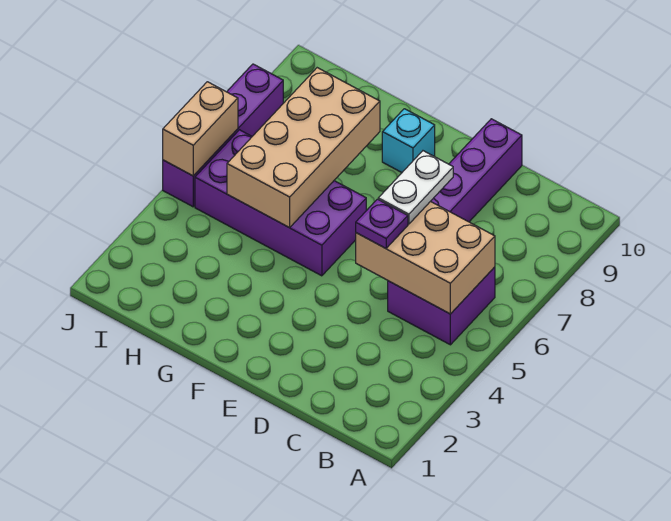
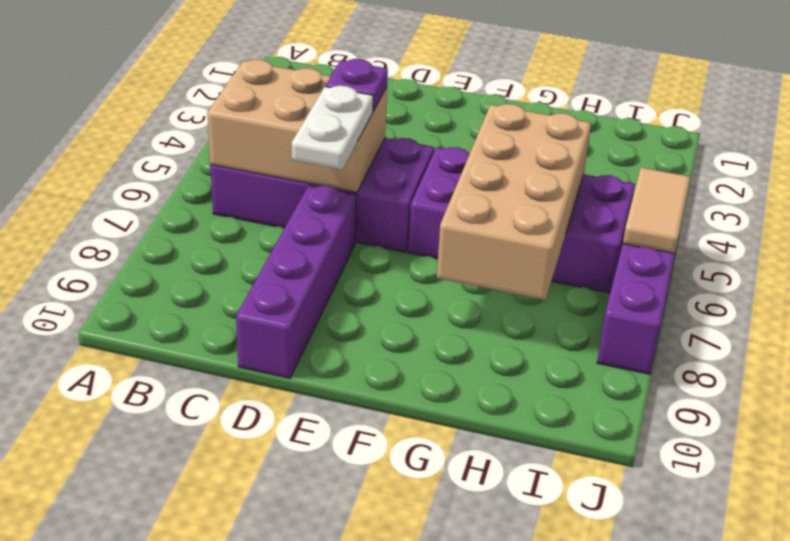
purple brick B5:C6 level 1 -> purple brick B5:E6 level 1
cyan brick F9 level 1 -> none
tan brick J5:J6 level 2 -> tan tile J5:J6 level 2

